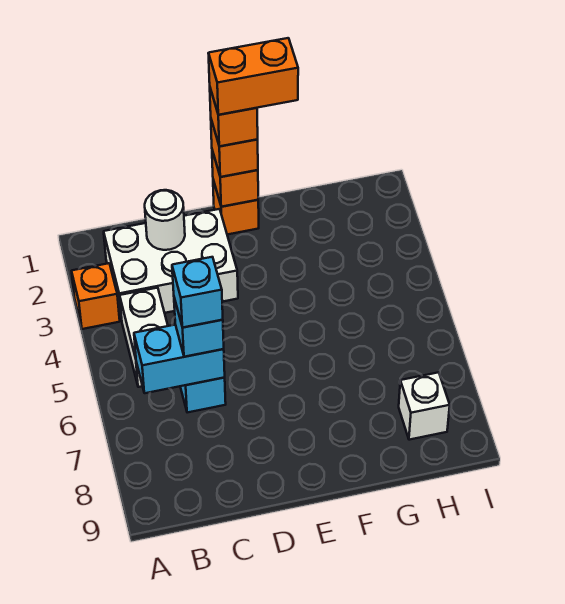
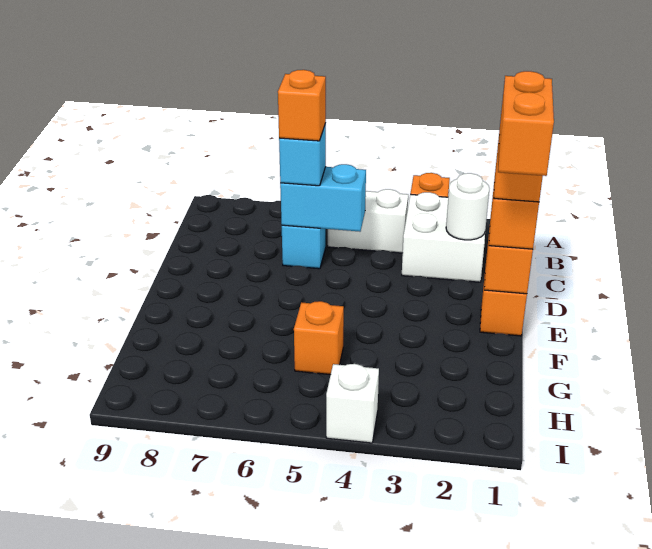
white brick B2:D3 level 1 -> white brick B2:C3 level 1
cyan brick B6:C6 level 2 -> cyan brick C5:C6 level 2
cyan brick C6 level 4 -> orange brick C6 level 4
none -> orange brick G5 level 1
white brick H8 level 1 -> white brick I4 level 1

